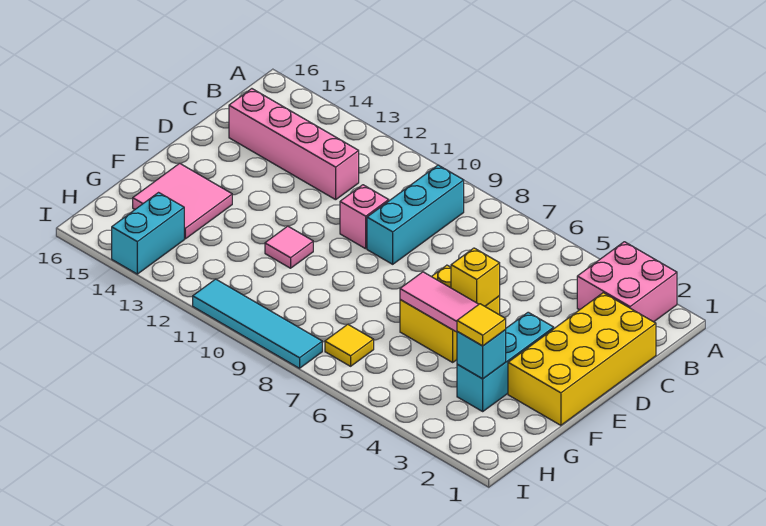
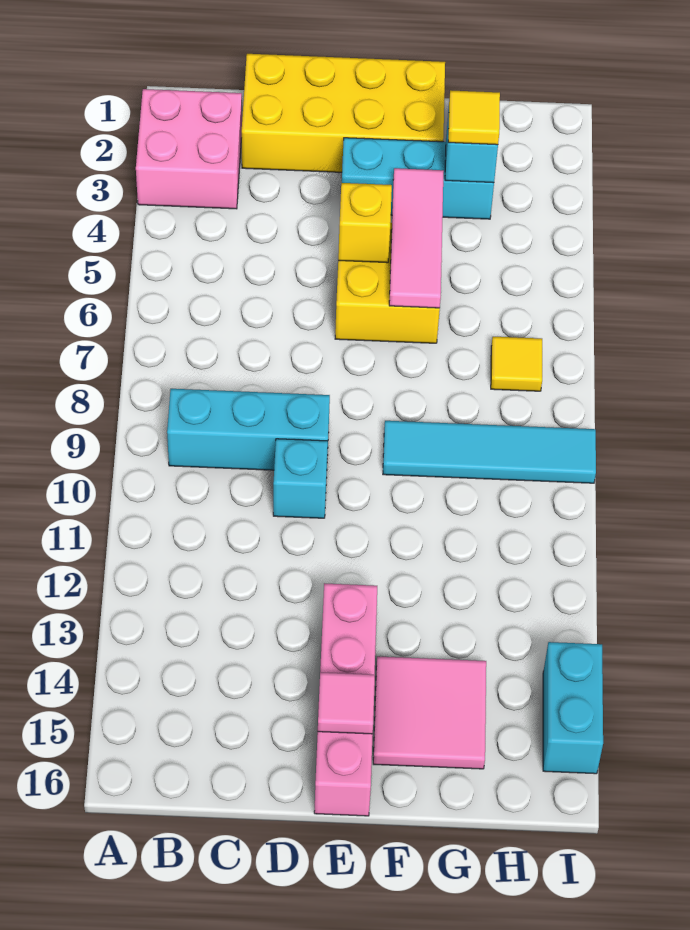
pink brick C12:C15 level 1 -> pink brick E13:E16 level 1
pink brick D10 level 1 -> cyan brick D10 level 1
pink tile F11 level 1 -> pink tile E15 level 2
cyan brick H14:I14 level 1 -> cyan brick I14:I15 level 1
cyan tile I8:I11 level 1 -> cyan tile F9:I9 level 1

